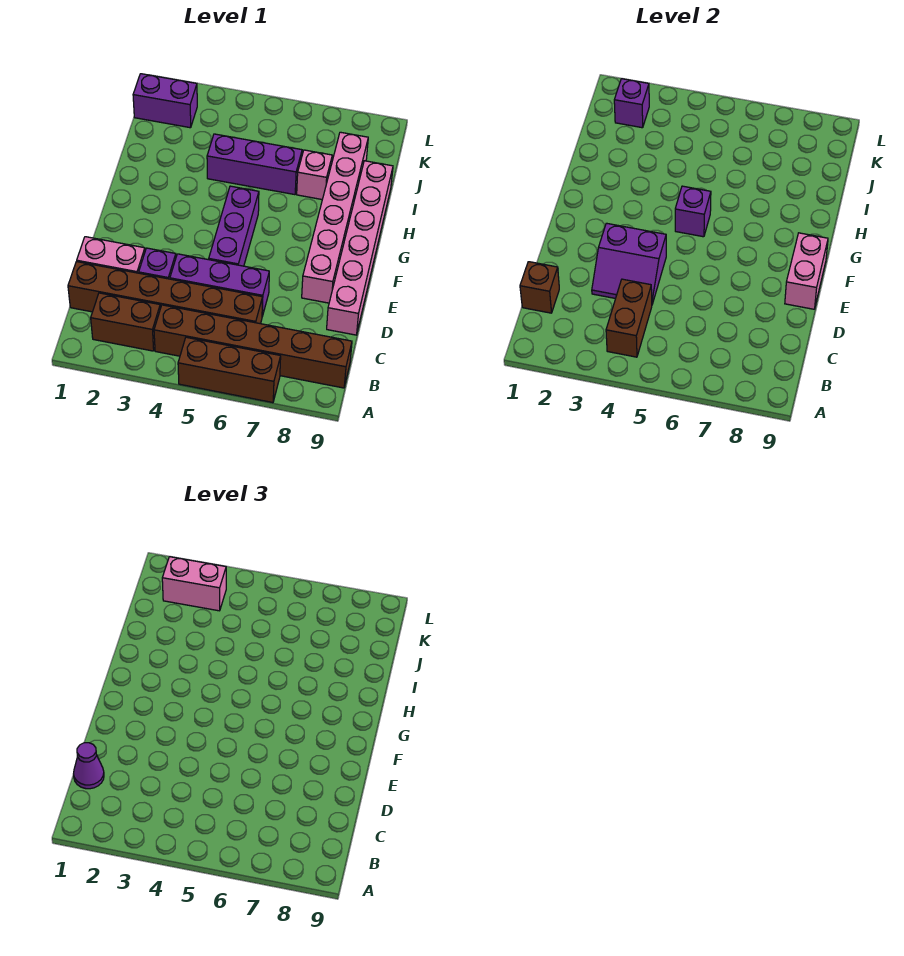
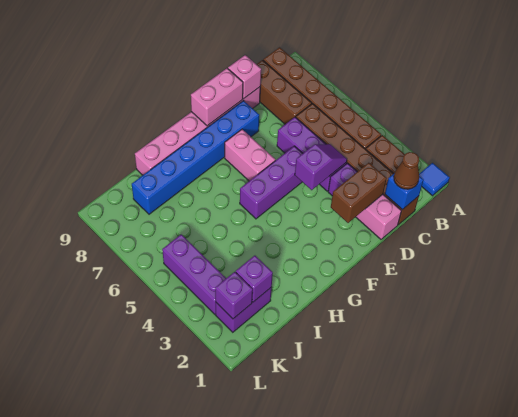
none -> blue tile A1 level 1
brown brick A5:A7 level 1 -> brown brick C7:C9 level 1
brown brick B4:C4 level 2 -> brown brick D2:E2 level 2
brown brick C1 level 2 -> blue brick C1 level 2
purple cone C1 level 3 -> brown cone C1 level 3
purple slope D3:E4 level 2 top E -> purple slope D4:E4 level 2 top E
pink brick E8:J8 level 1 -> blue brick E8:J8 level 1
purple brick G5 level 2 -> purple brick J2 level 2
purple brick I4:I6 level 1 -> purple brick K3:K5 level 1
pink brick I7 level 1 -> pink brick D9 level 2
purple brick K1:K2 level 1 -> purple brick J2:K2 level 1
pink brick K2:K3 level 3 -> pink brick F6:F7 level 1

